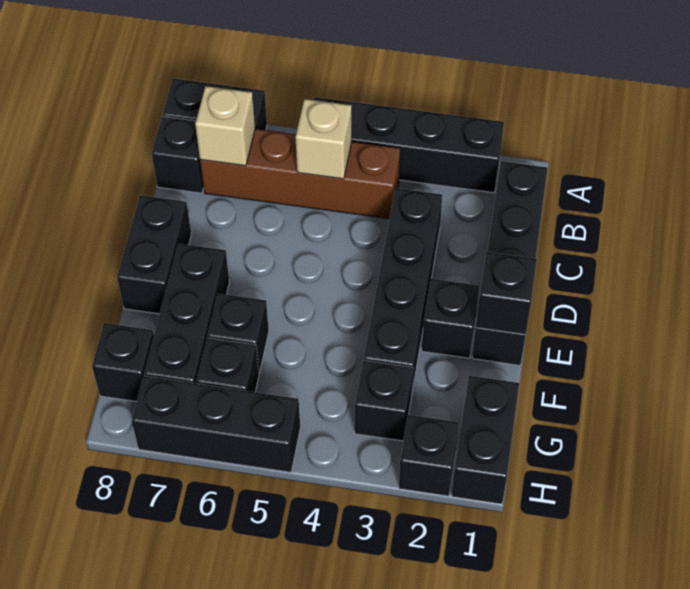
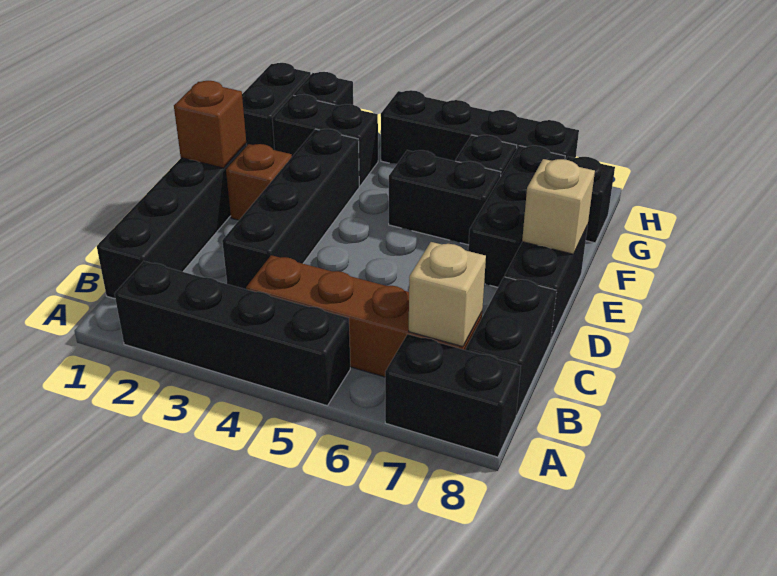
tan brick B5 level 2 -> tan brick E8 level 2
black brick B8 level 1 -> black brick B8:C8 level 1
black brick E1 level 2 -> brown brick E1 level 2
black brick E2 level 1 -> brown brick E2 level 1
black brick F6 level 1 -> black brick F5:F6 level 1
black brick G3 level 1 -> black brick G2:G3 level 1
black brick H5:H7 level 1 -> black brick H4:H7 level 1

